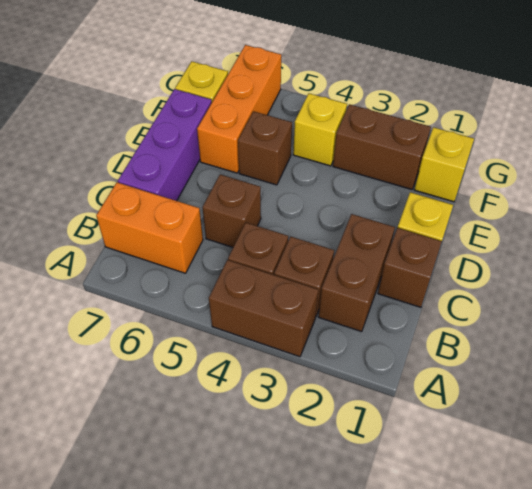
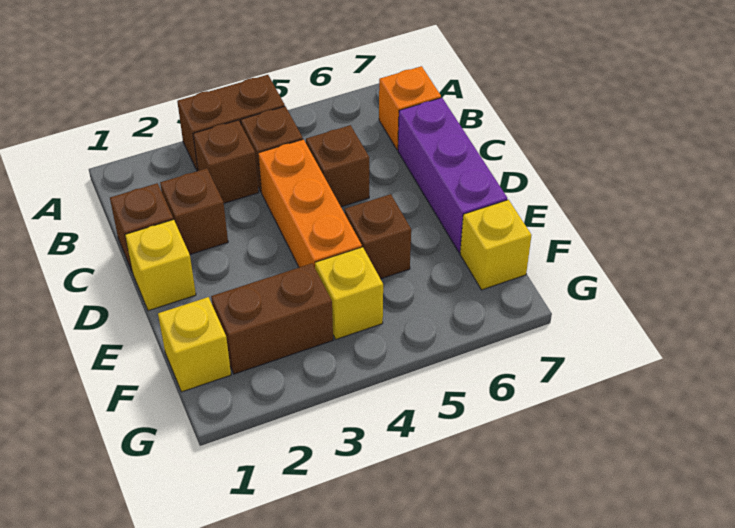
brown brick B2:C2 level 1 -> brown brick C2 level 1
orange brick B6:B7 level 1 -> orange brick B7 level 1
orange brick E6:G6 level 1 -> orange brick C4:E4 level 1

